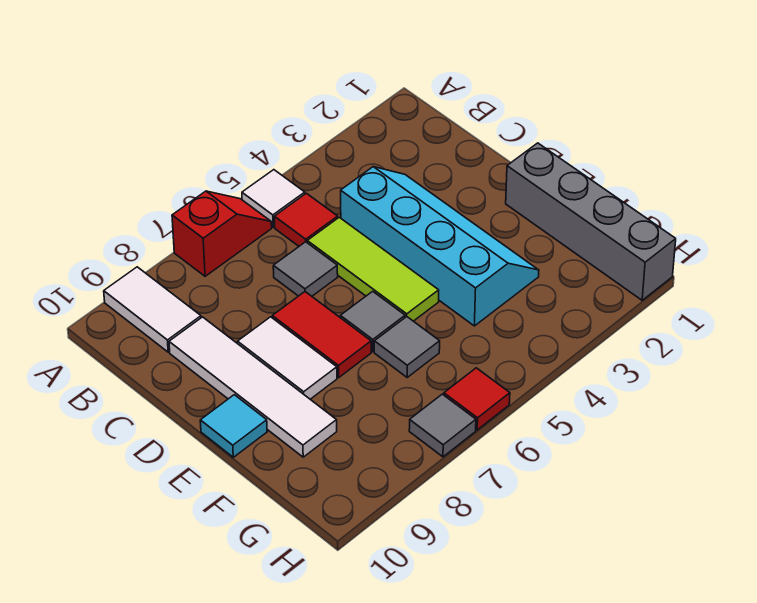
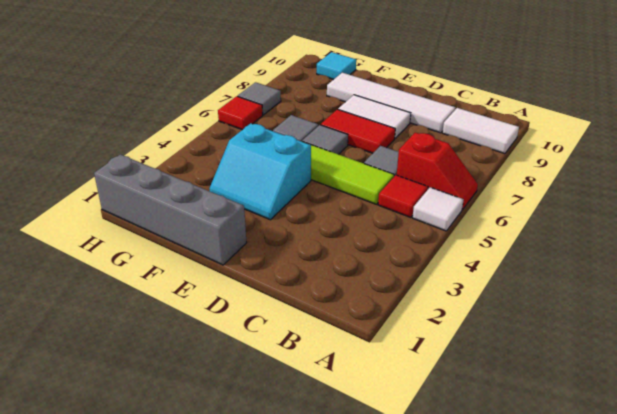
red slope A6:A7 level 1 top 7 -> red slope A6:B6 level 1 top B
cyan slope C3:F4 level 1 top 4 -> cyan slope E3:F4 level 1 top 4
cyan tile E10 level 1 -> cyan tile G10 level 1

